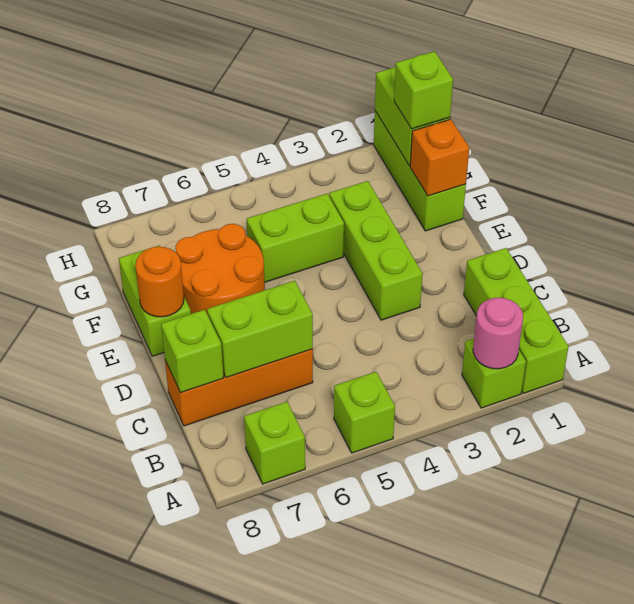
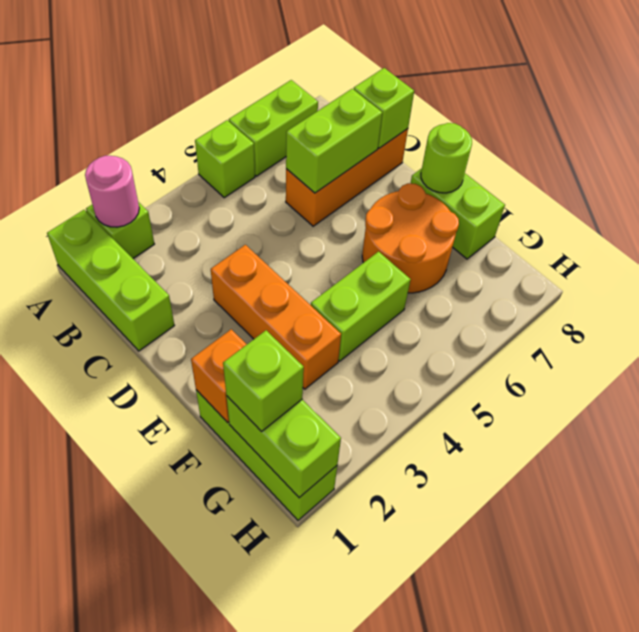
lime brick A7 level 1 -> lime brick A6:A7 level 1
lime brick D3:F3 level 1 -> orange brick D3:F3 level 1
orange round brick E8 level 2 -> lime round brick E8 level 2

